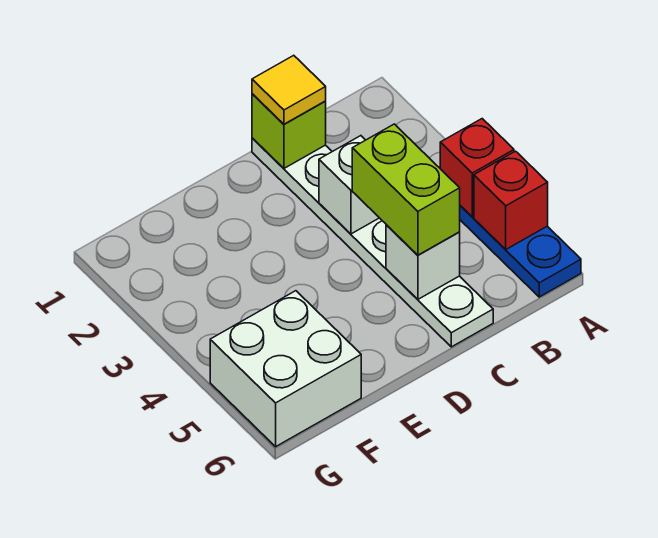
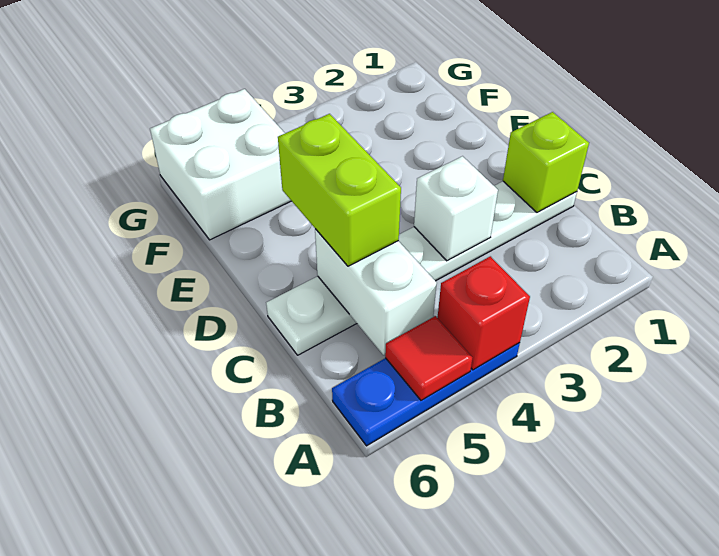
red brick A5 level 2 -> red tile A5 level 2
yellow tile C1 level 3 -> none
lime brick C4:C5 level 3 -> lime brick C5:D5 level 3
white brick C5 level 2 -> white brick B5:C5 level 2

